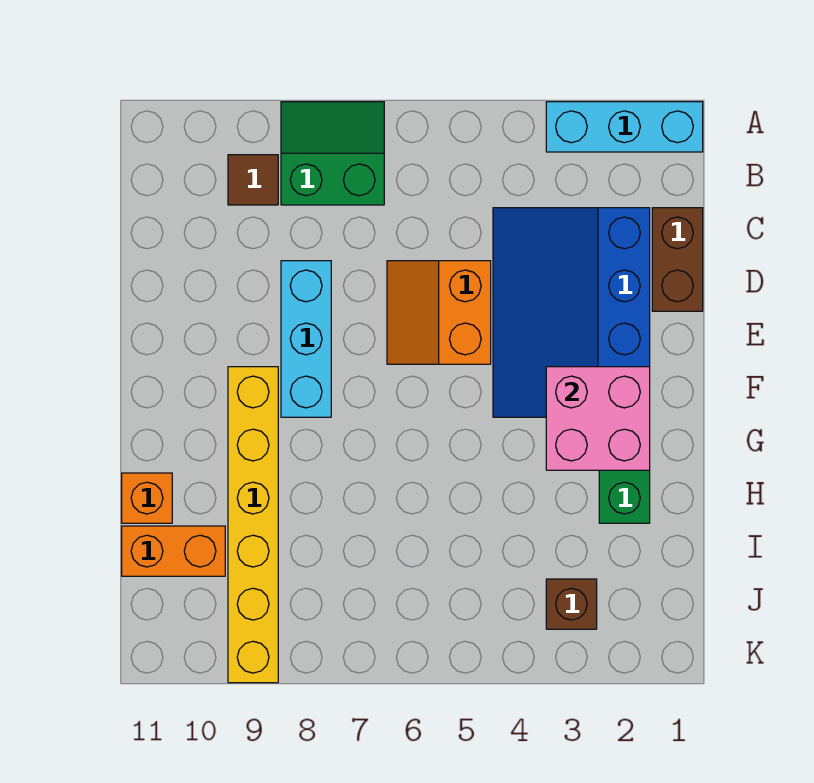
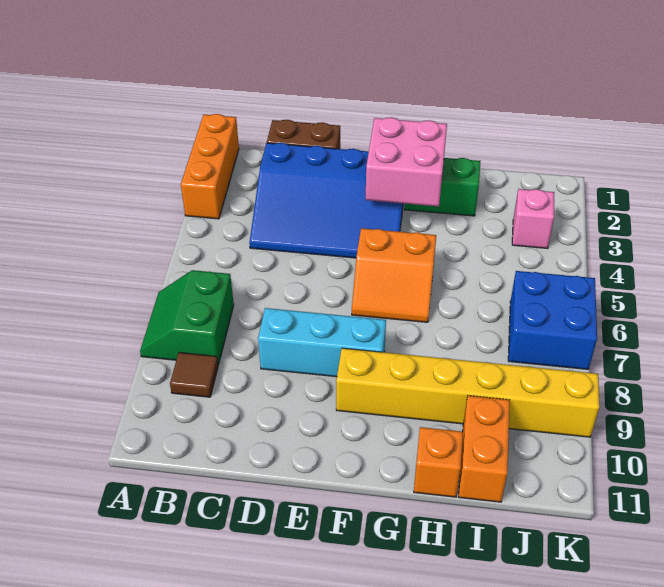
cyan brick A1:A3 level 1 -> orange brick A1:A3 level 1
orange slope D5:E6 level 1 top 5 -> orange slope F5:G6 level 1 top 5
brown brick J3 level 1 -> pink brick J3 level 1
none -> blue brick J6:K7 level 1

